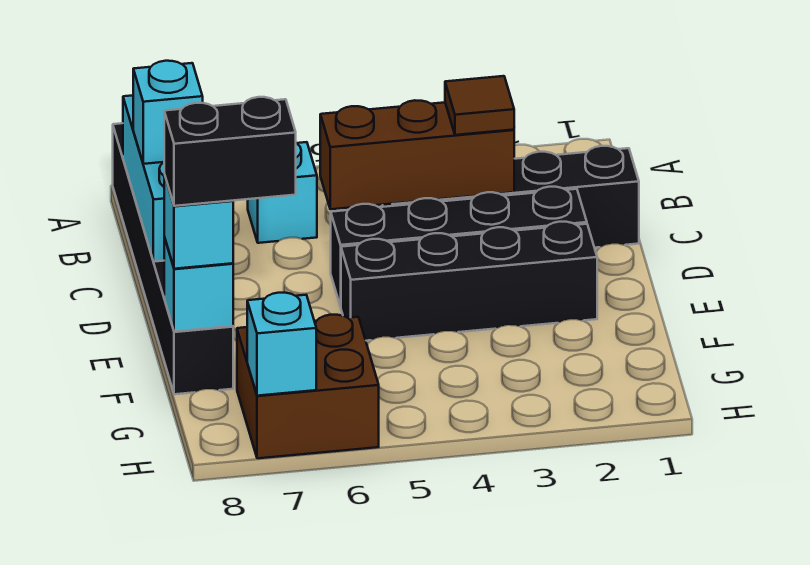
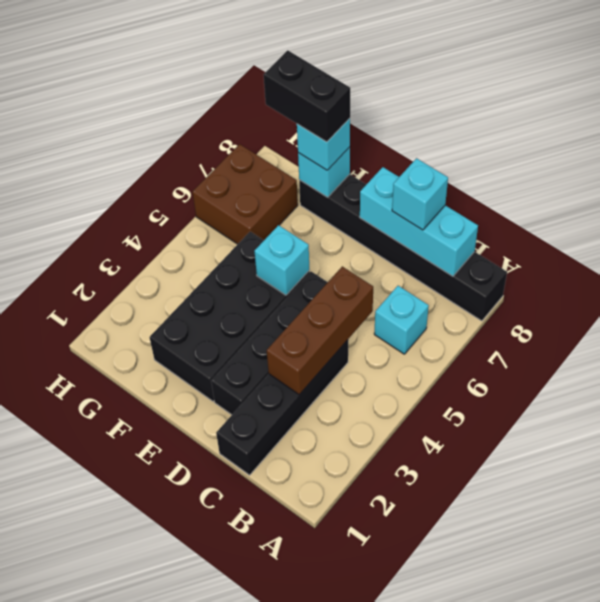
brown tile C3 level 3 -> none
black brick E2:E5 level 1 -> black brick E2:F5 level 1
black brick F7:F8 level 4 -> black brick F8:G8 level 4
cyan brick H7 level 2 -> cyan brick E5 level 2

